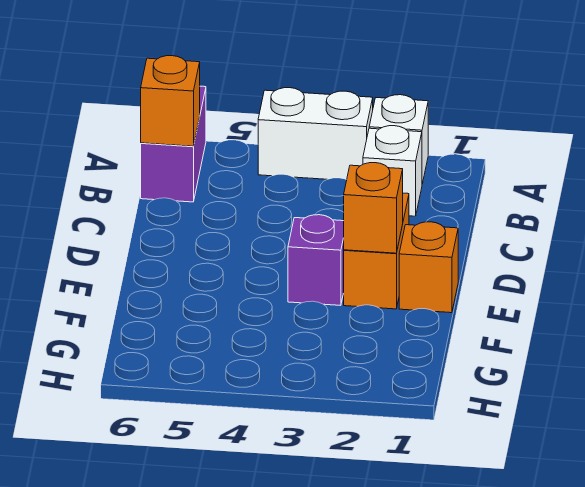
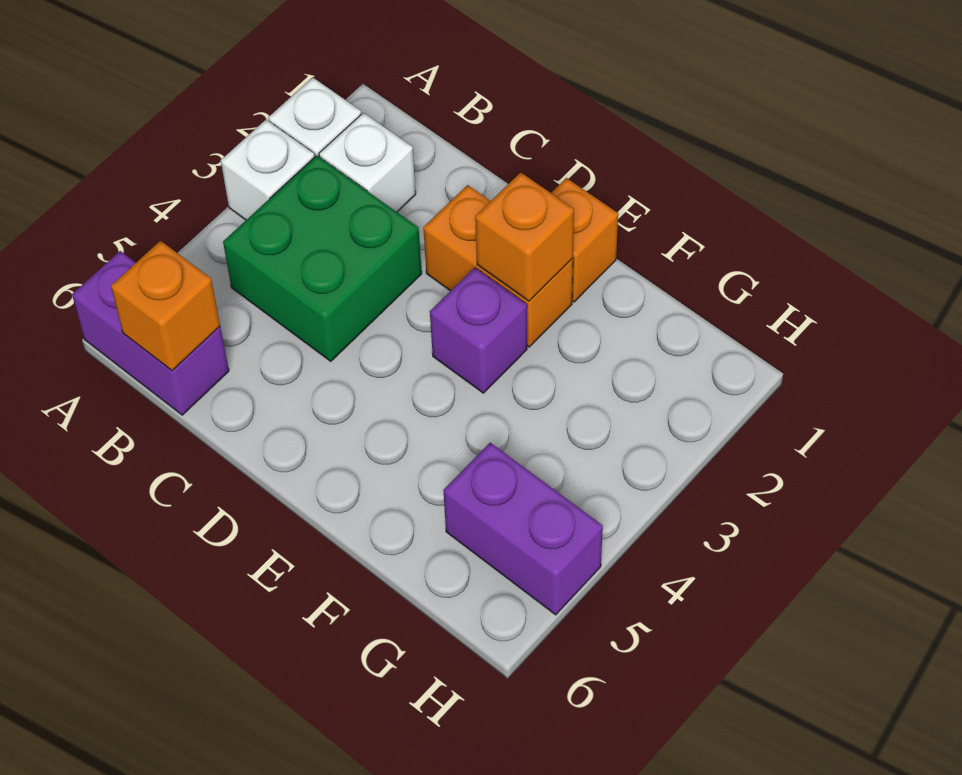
white brick A3:A4 level 1 -> white brick A3 level 1
none -> green brick B3:C4 level 1
none -> purple brick G5:H5 level 1

